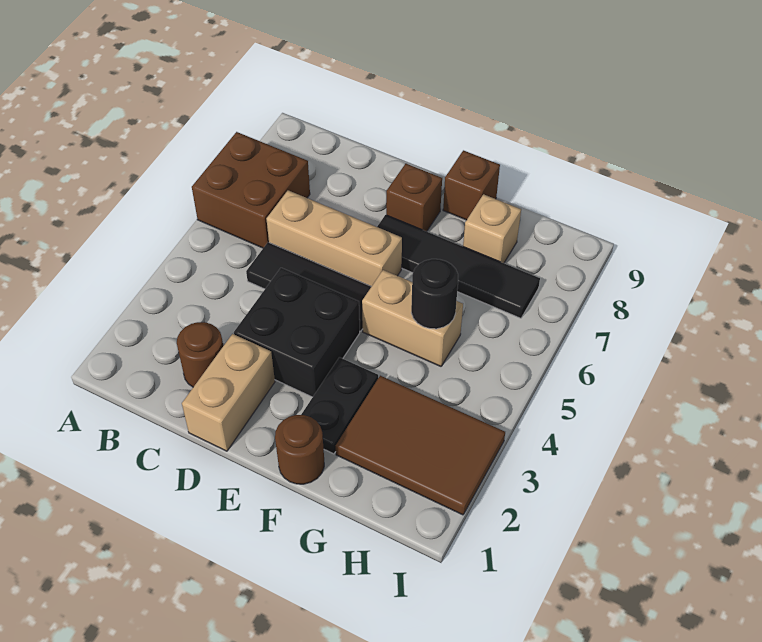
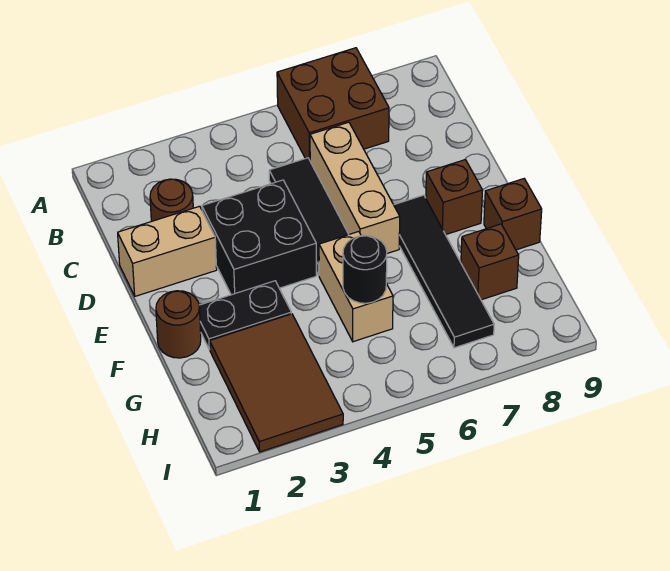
tan brick G8 level 1 -> brown brick G8 level 1

